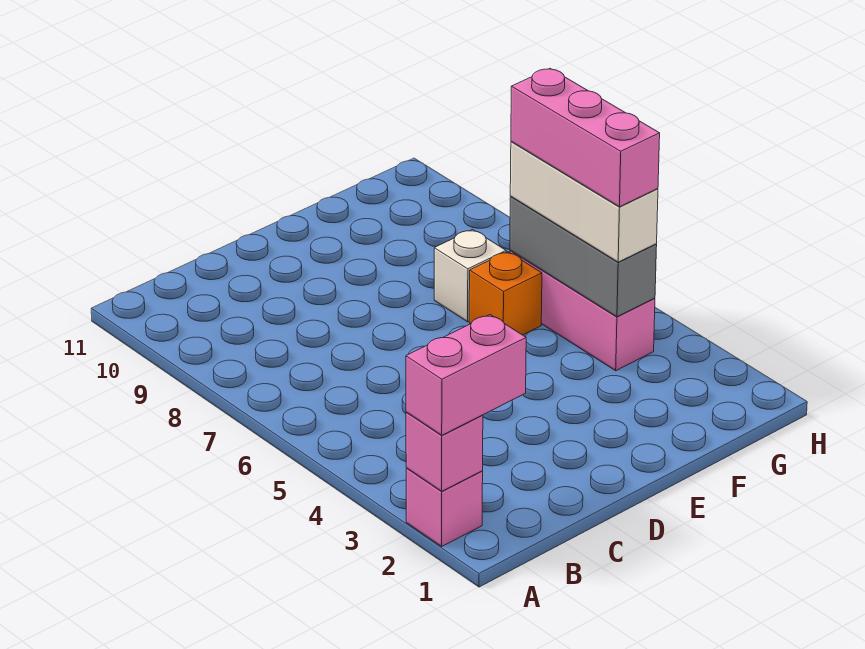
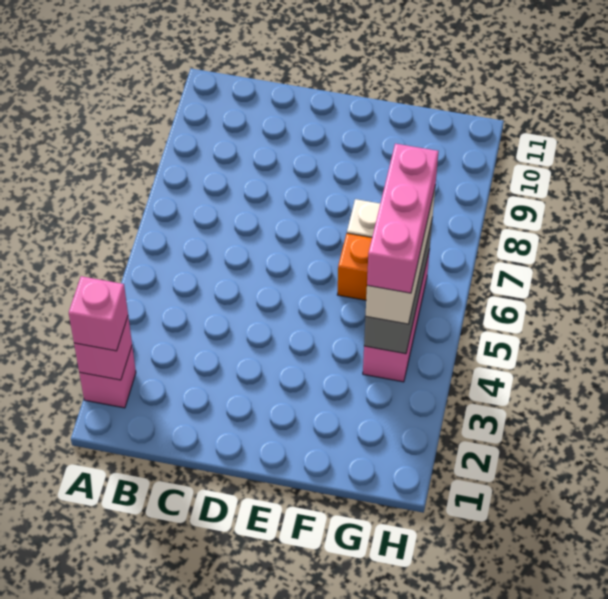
pink brick A2:B2 level 3 -> pink brick A2 level 3

